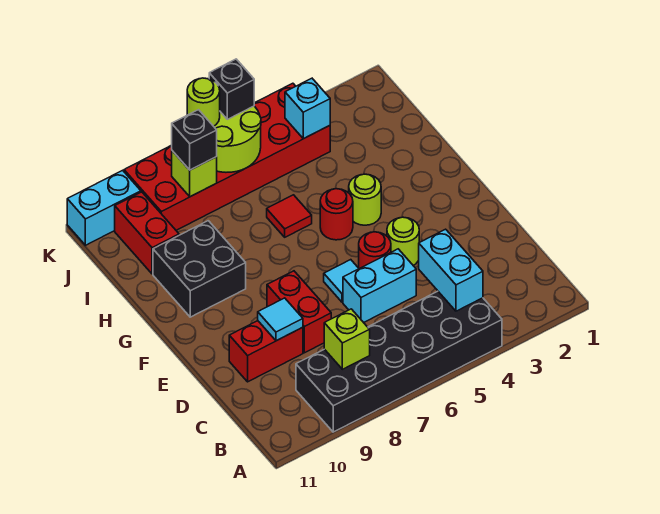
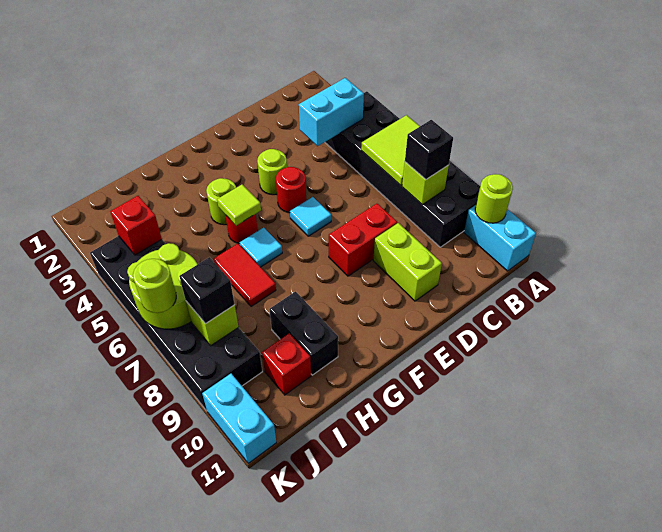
none -> lime tile A6:B7 level 2
none -> lime round brick A10 level 2
cyan brick D5:D6 level 1 -> cyan brick A10:A11 level 1
red brick D9:D10 level 1 -> lime brick D9:D10 level 1
cyan tile D9 level 2 -> cyan tile G6 level 1
none -> lime tile G5 level 2
black brick G9:H10 level 1 -> black brick H9:H10 level 1
red tile H6 level 1 -> red tile H6:H7 level 1
red brick I10:J10 level 1 -> red brick I10 level 1
red brick J4:K9 level 1 -> black brick J4:K9 level 1
cyan brick J4 level 2 -> red brick J4 level 2
black brick K6 level 3 -> black brick B8 level 3

